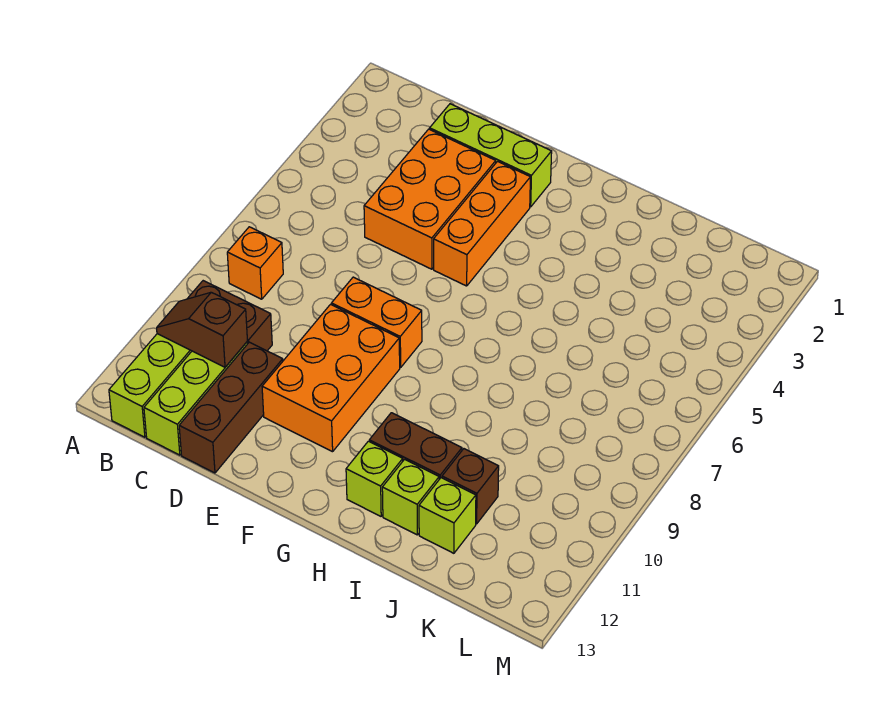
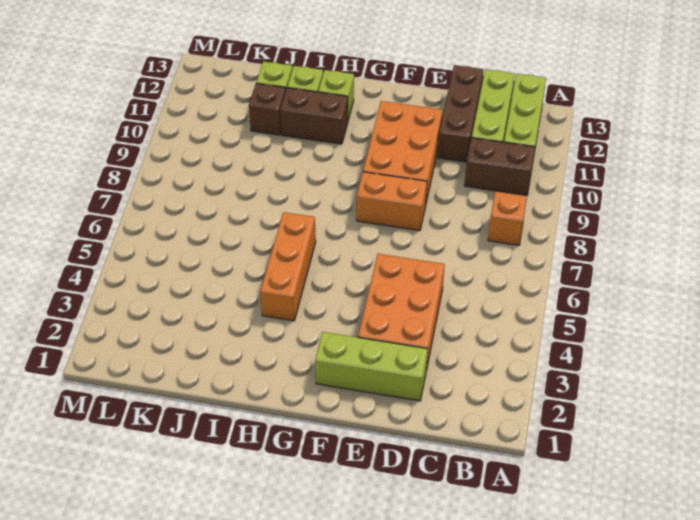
brown slope B11:C11 level 2 top C -> none
orange brick F3:F5 level 1 -> orange brick H4:H6 level 1

